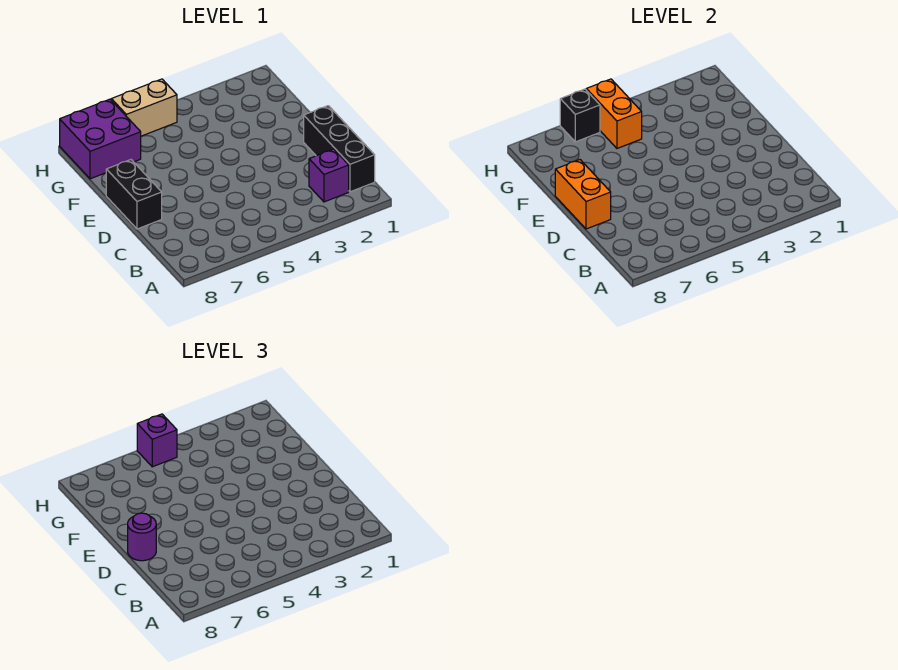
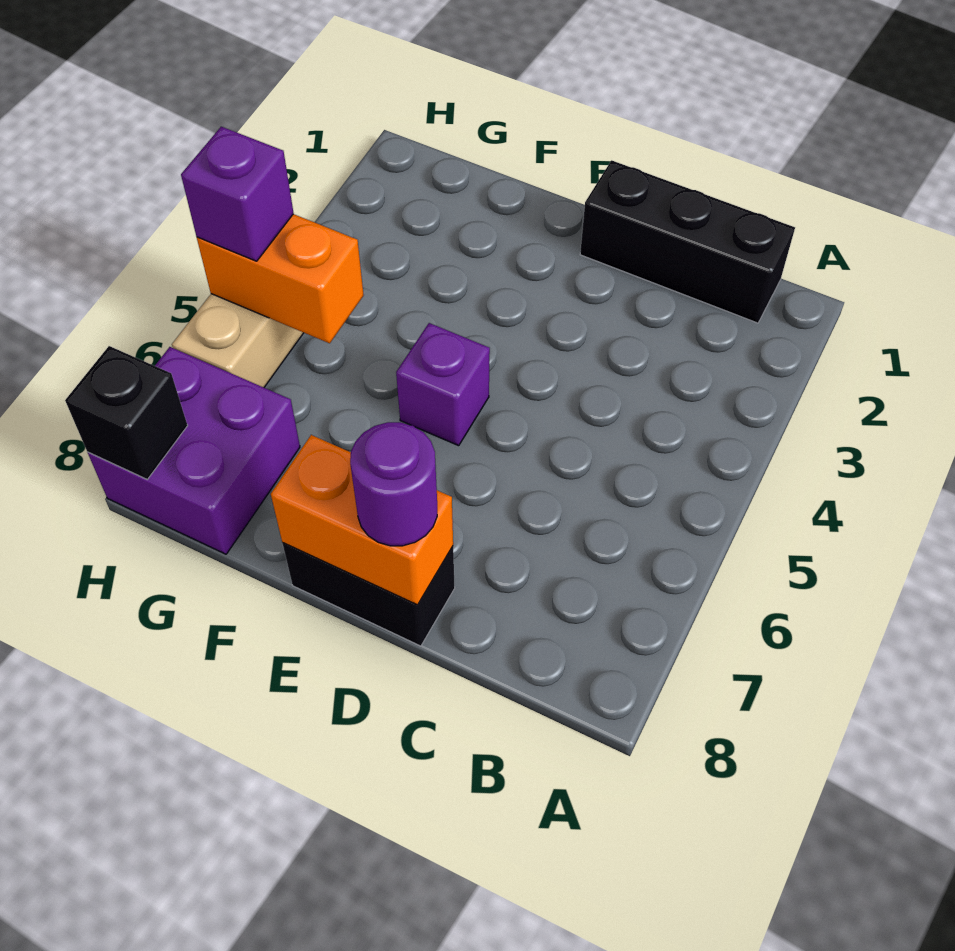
purple brick B2 level 1 -> purple brick E5 level 1
black brick H6 level 2 -> black brick H8 level 2

